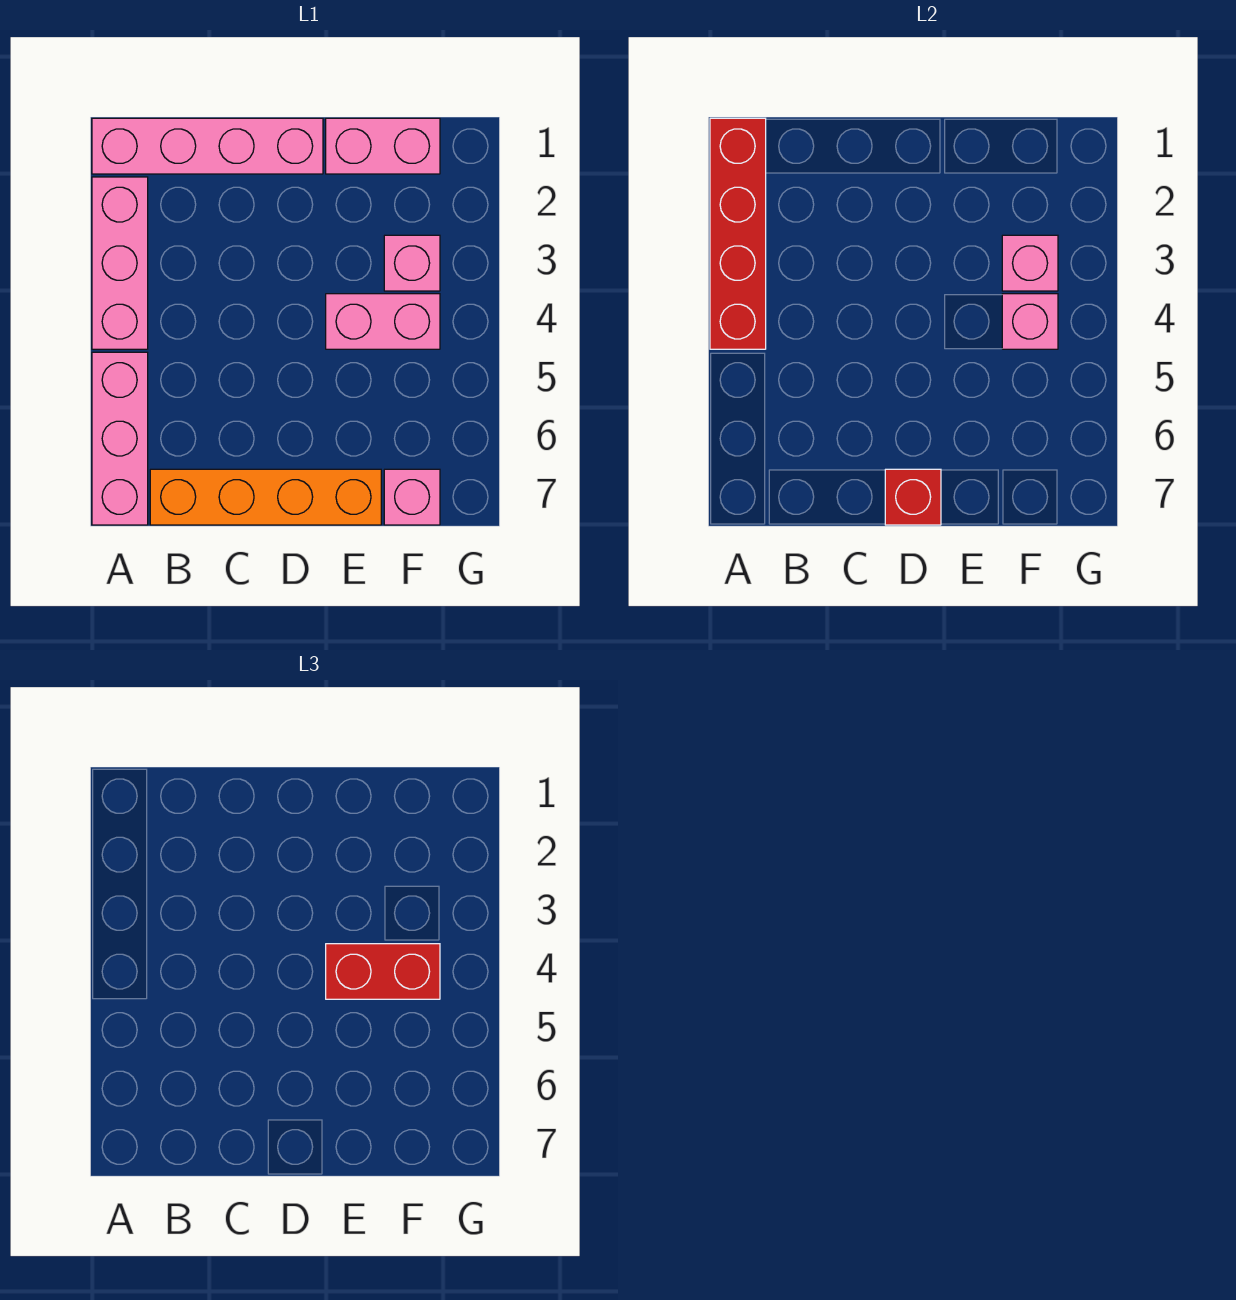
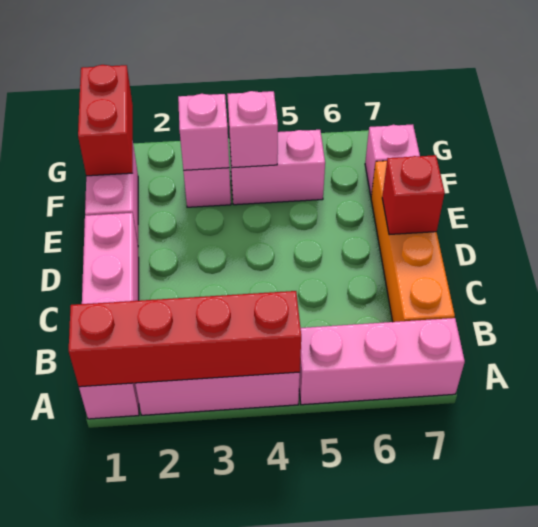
pink brick E4:F4 level 1 -> pink brick F4:F5 level 1
red brick E4:F4 level 3 -> red brick F1:G1 level 2

